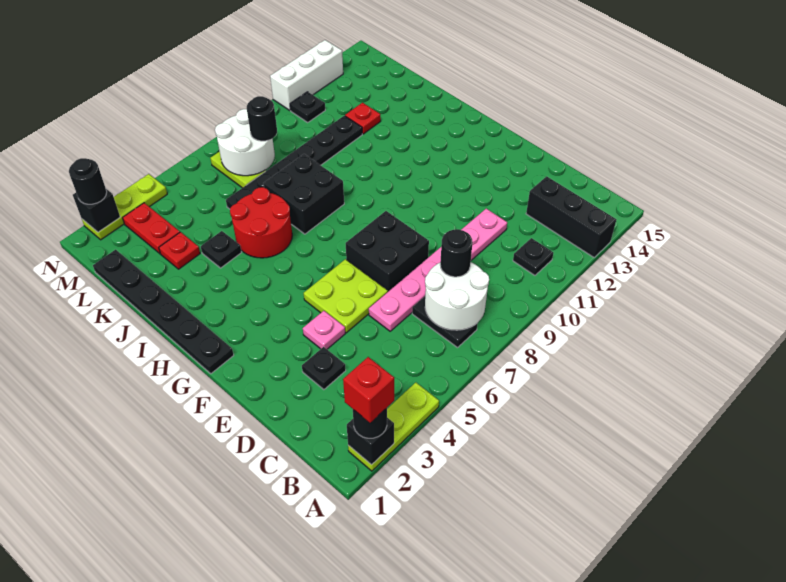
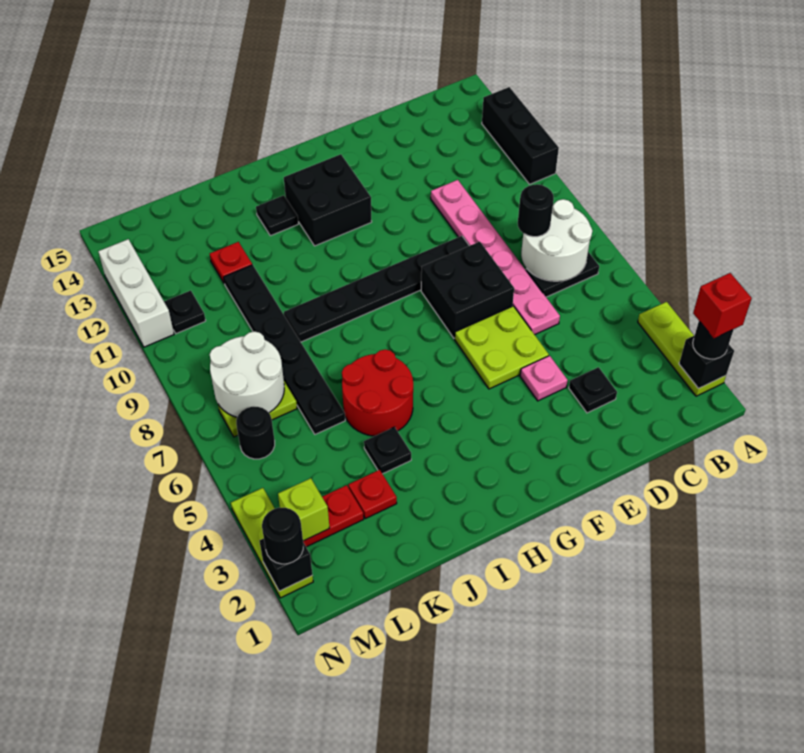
black brick A13:C13 level 1 -> black brick A11:A13 level 1
black plate B11 level 1 -> black plate I13 level 1
black plate G1:L1 level 1 -> black plate E9:J9 level 1
black brick I7:J8 level 1 -> black brick G12:H13 level 1
black round brick L8 level 3 -> black round brick M6 level 1
none -> lime brick M3 level 2

